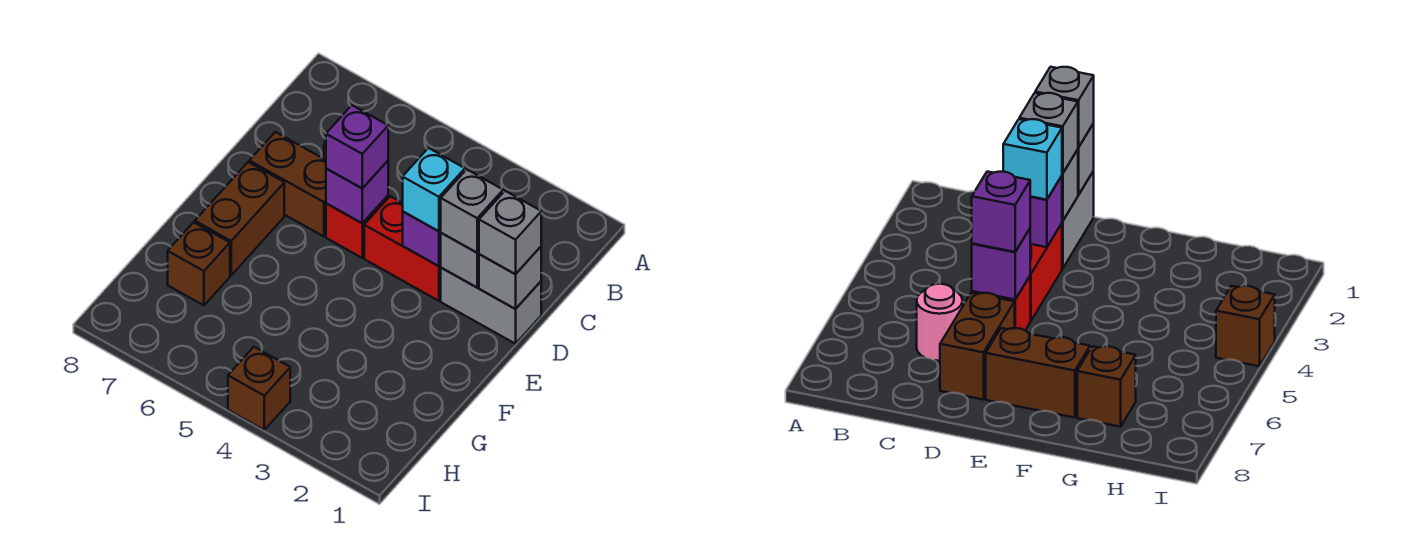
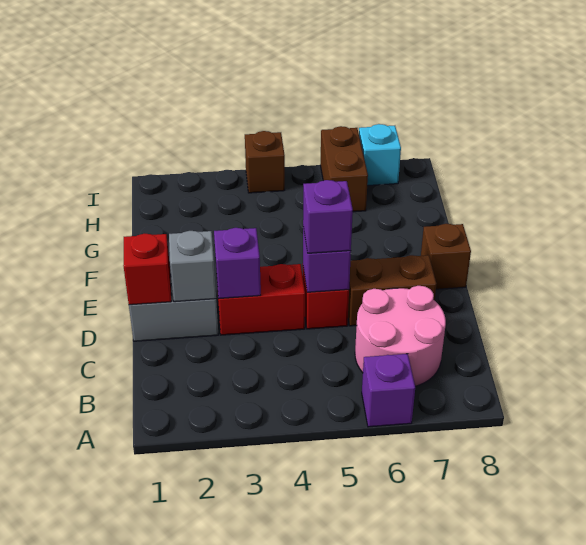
none -> purple brick A6 level 1
pink round brick C6 level 1 -> pink round brick B6:C7 level 1
grey brick D1 level 2 -> red brick D1 level 2
grey brick D1 level 3 -> none
grey brick D2 level 3 -> none
cyan brick D3 level 3 -> cyan brick I7 level 1
brown brick E7:F7 level 1 -> brown brick H6:I6 level 1
brown brick G7 level 1 -> brown brick E8 level 1

